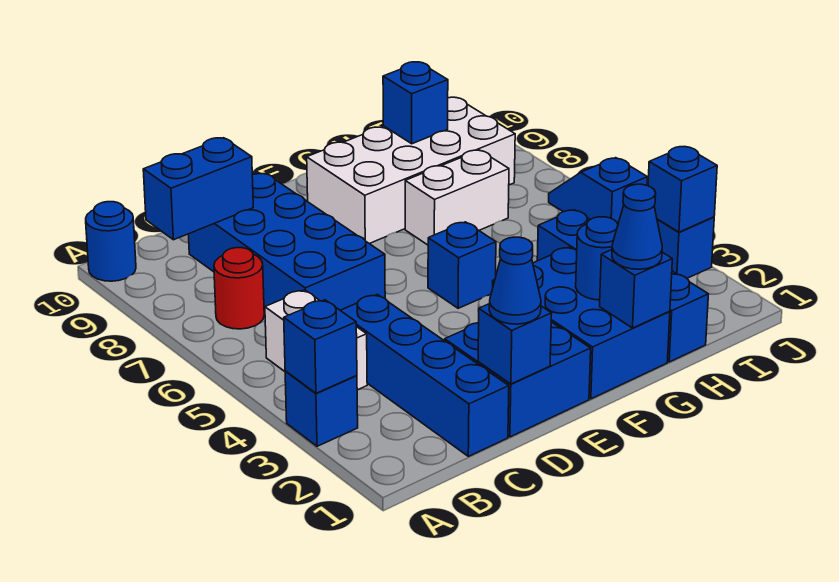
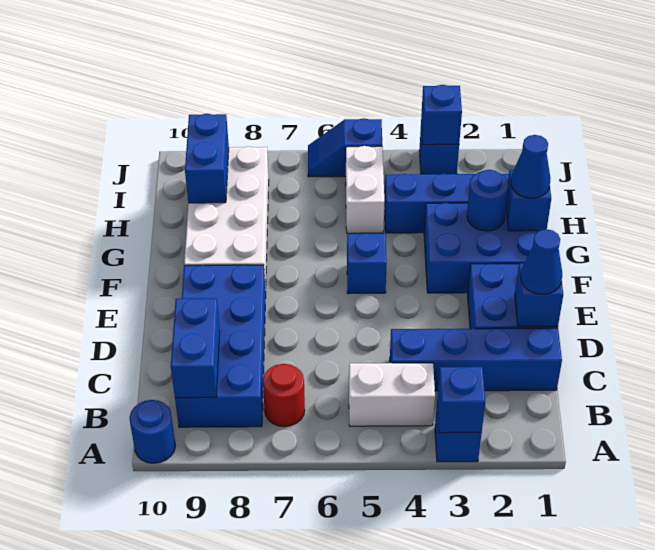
blue brick C6:D9 level 1 -> blue brick B8:E9 level 1
white brick G7:H7 level 1 -> white brick H5:I5 level 1
blue brick H9 level 2 -> blue brick H9:I9 level 2

